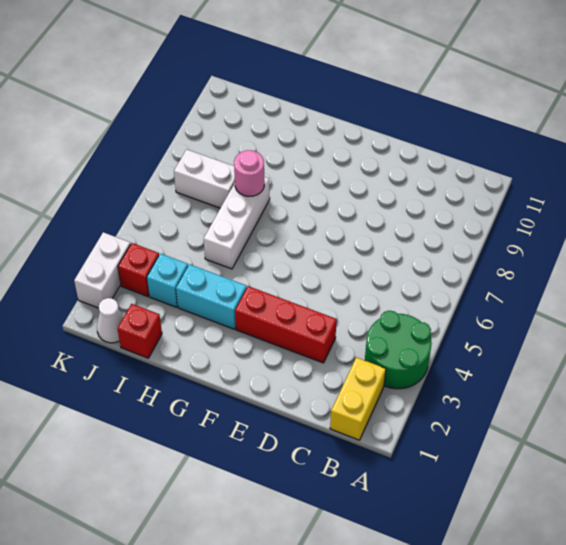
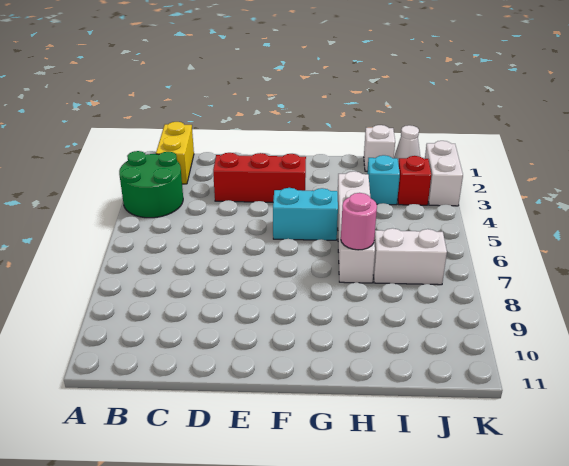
cyan brick G3:H3 level 1 -> cyan brick F5:G5 level 1
white brick H5:H7 level 1 -> white brick H4:H7 level 1
red brick I1 level 1 -> white brick I1 level 1

